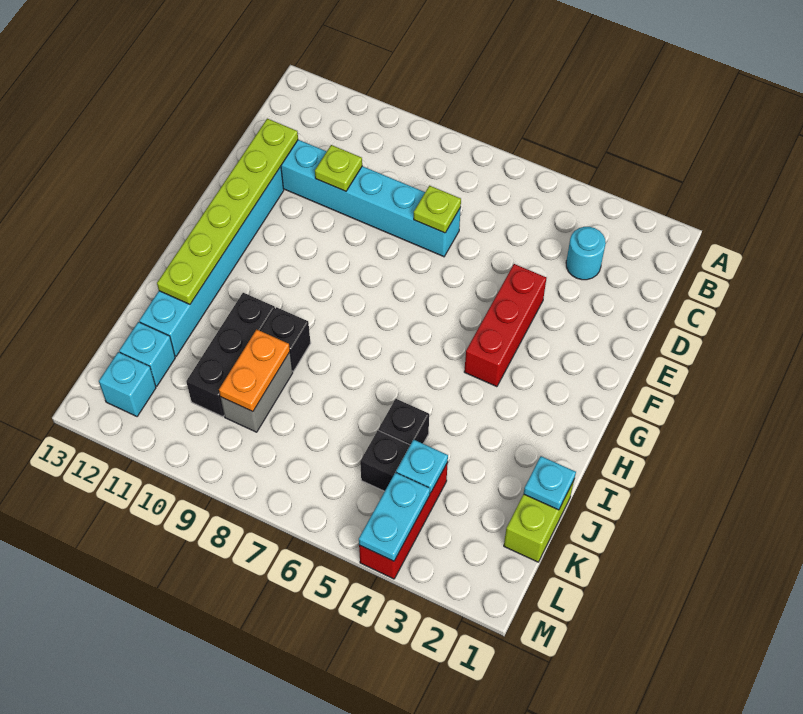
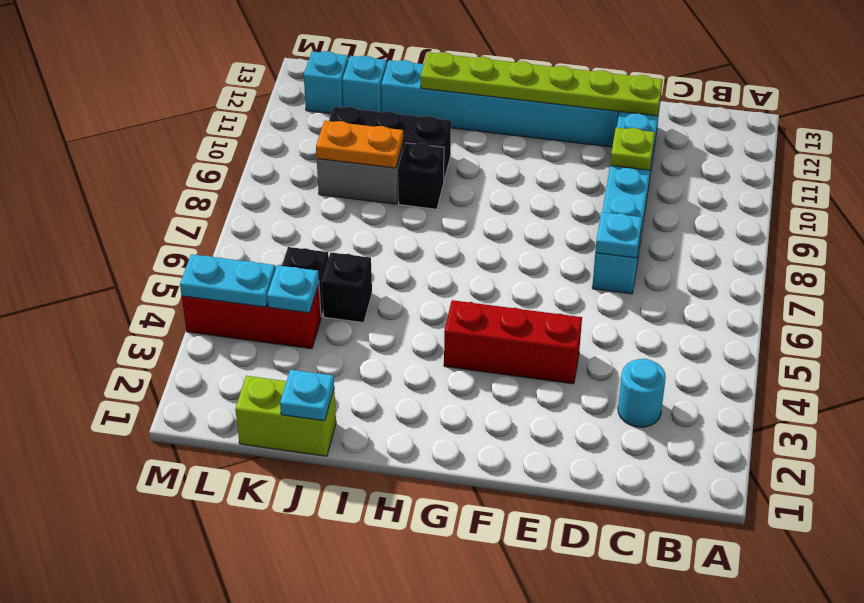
lime plate D7 level 2 -> cyan plate D7 level 2

